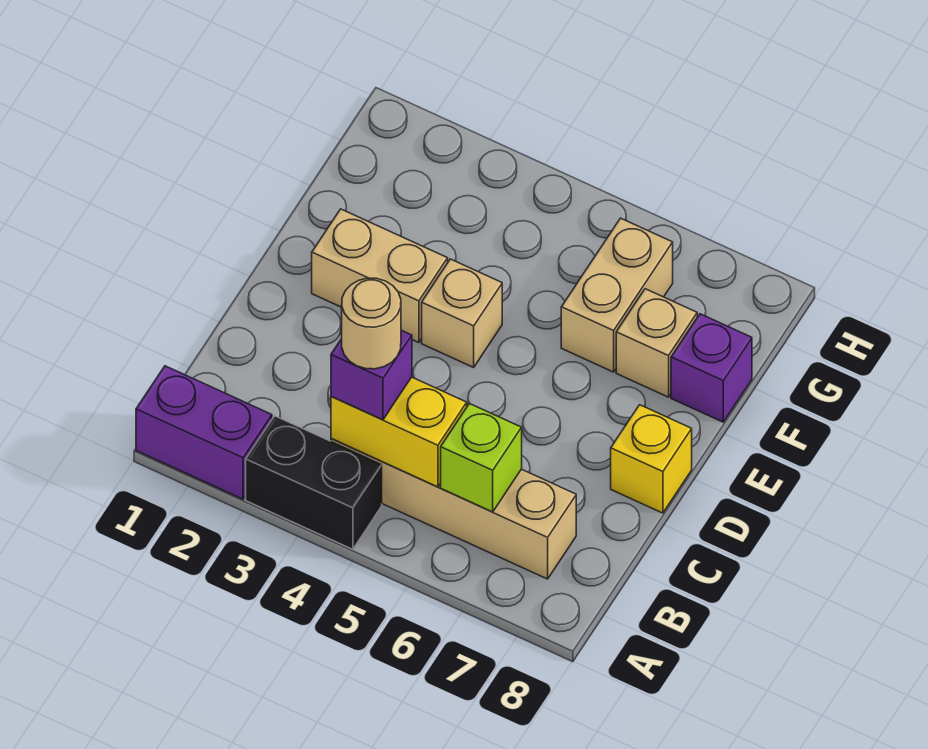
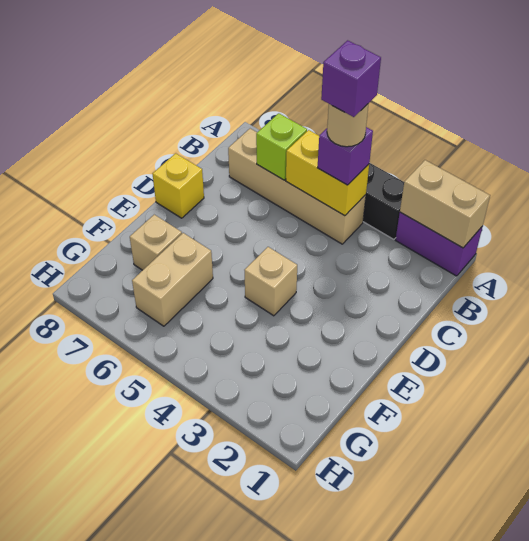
tan brick E2:E3 level 1 -> tan brick A1:A2 level 2
purple brick F8 level 1 -> purple brick B4 level 5

